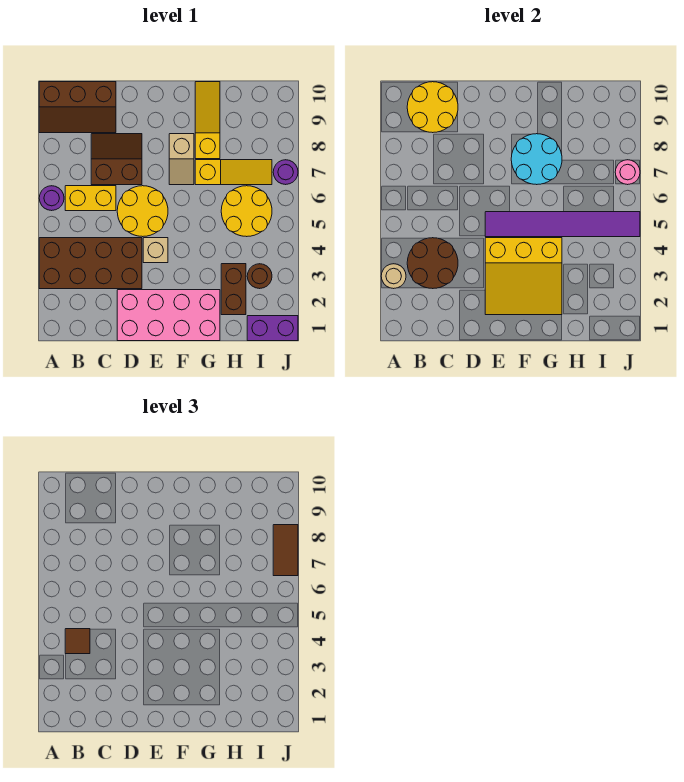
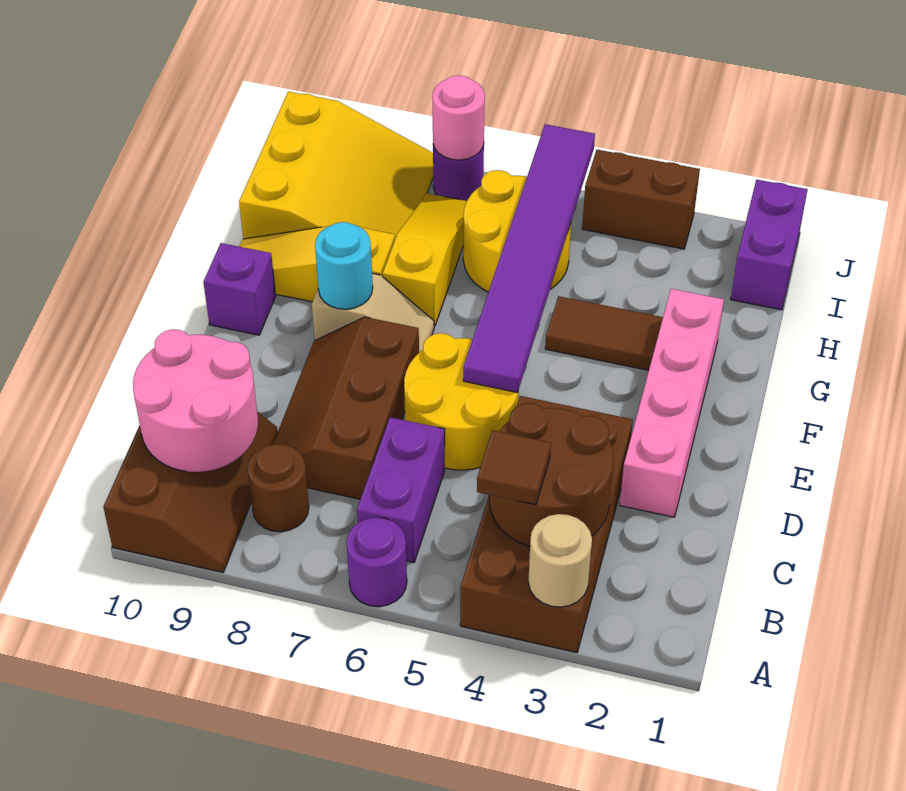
yellow brick B6:C6 level 1 -> purple brick B6:C6 level 1
yellow round brick B9:C10 level 2 -> pink round brick B9:C10 level 2
brown slope C7:D8 level 1 top 7 -> brown slope C7:E8 level 1 top 7
pink brick D1:G2 level 1 -> pink brick D2:G2 level 1
yellow slope E2:G4 level 2 top 4 -> yellow slope H8:J10 level 1 top 10
tan brick E4 level 1 -> none
cyan round brick F7:G8 level 2 -> cyan round brick F8 level 2
none -> purple brick F10 level 1
brown brick H2:H3 level 1 -> brown brick J3:J4 level 1
brown round brick I3 level 1 -> brown round brick B8 level 1
brown tile J7:J8 level 3 -> brown tile G3:G4 level 1

